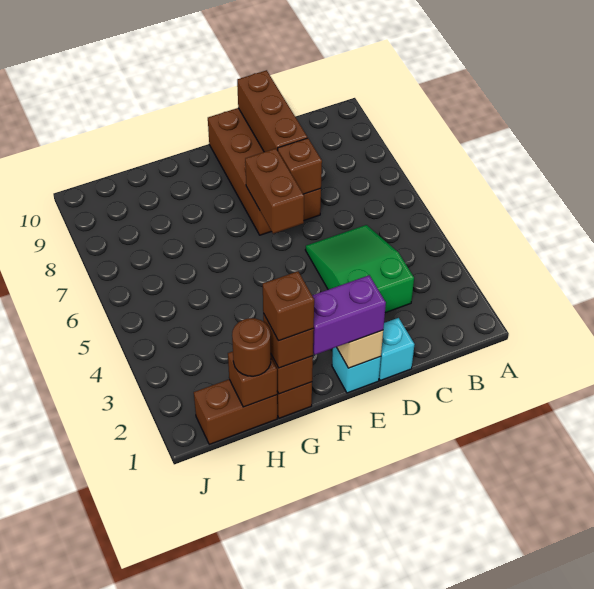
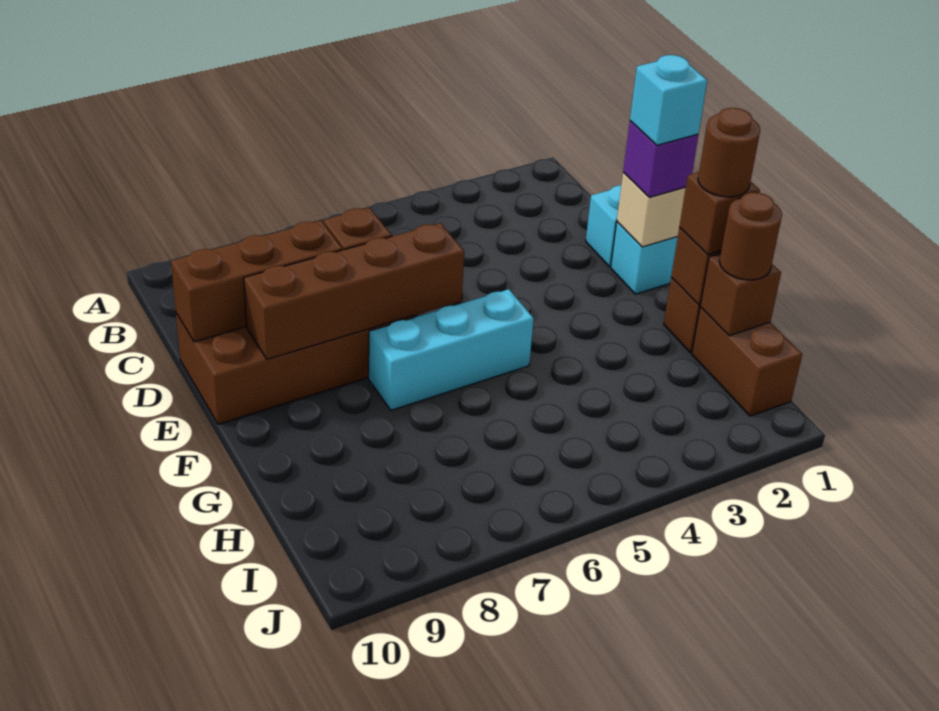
green slope C3:D5 level 1 top 3 -> none
purple brick E1:F1 level 3 -> purple brick E1 level 3
none -> cyan brick E1 level 4
brown brick E6:E7 level 2 -> brown brick E6:E9 level 2
none -> cyan brick F5:F7 level 1
brown brick G1 level 4 -> brown round brick G1 level 4

